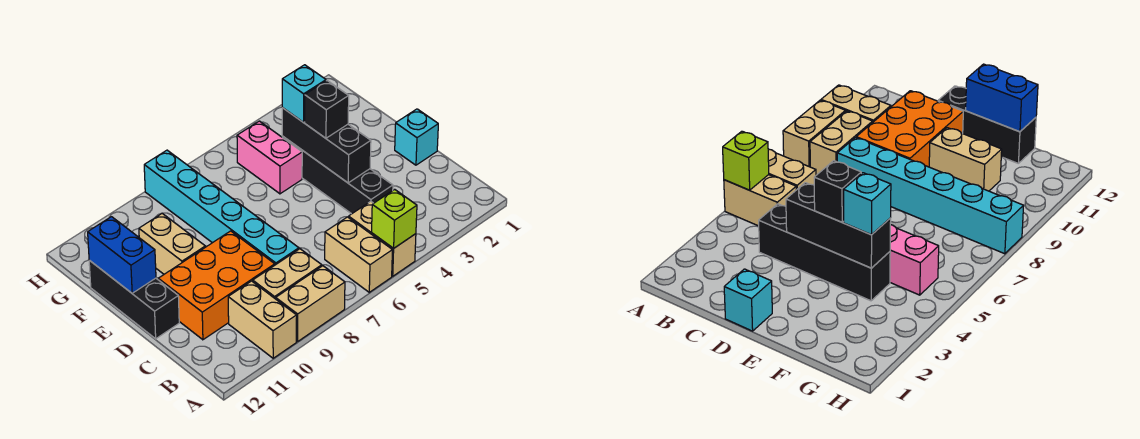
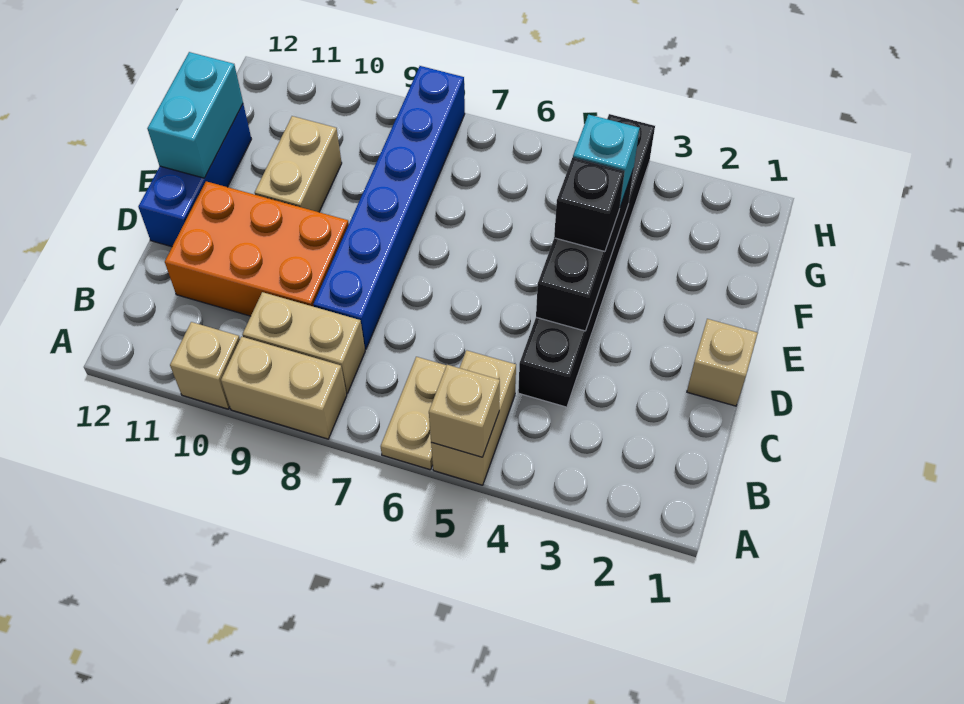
lime brick A5 level 2 -> tan brick A5 level 2
tan brick A6:B6 level 1 -> tan plate A6:B6 level 1
tan brick A10:B10 level 1 -> tan brick A10 level 1
black brick C4:F4 level 1 -> black brick C4:H4 level 1
cyan brick C8:H8 level 1 -> blue brick C8:H8 level 1
cyan brick D1 level 1 -> tan brick D1 level 1
black brick D12:F12 level 1 -> blue brick D12:F12 level 1
blue brick E12:F12 level 2 -> cyan brick E12:F12 level 2
pink brick F5:G5 level 1 -> none

